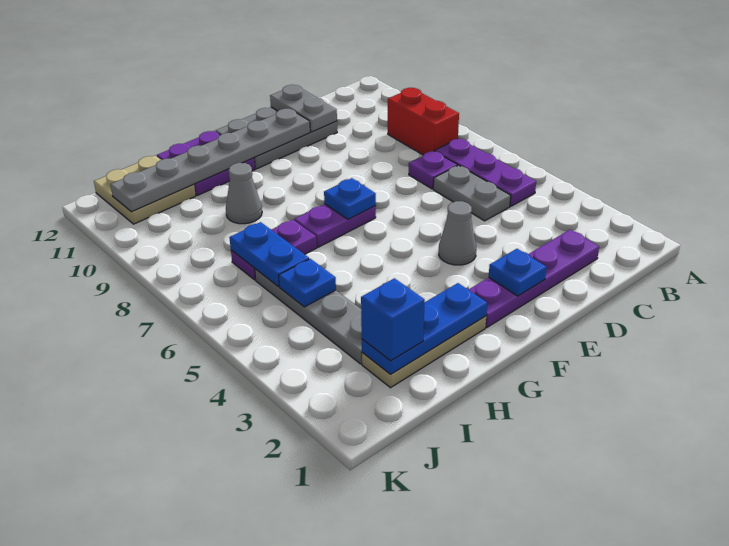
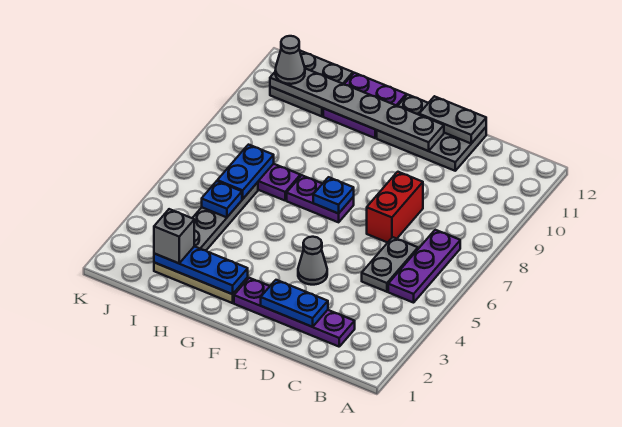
red brick B8:B9 level 1 -> red brick D7:D8 level 1
purple plate C7 level 1 -> none
grey plate D11:D12 level 2 -> grey plate D12:E12 level 2
blue plate E2 level 2 -> blue plate D2:E2 level 2
grey cone H9 level 1 -> grey cone J11 level 3
blue brick I2 level 3 -> grey brick I2 level 3
tan plate I11:J12 level 1 -> grey plate I11:J12 level 1

